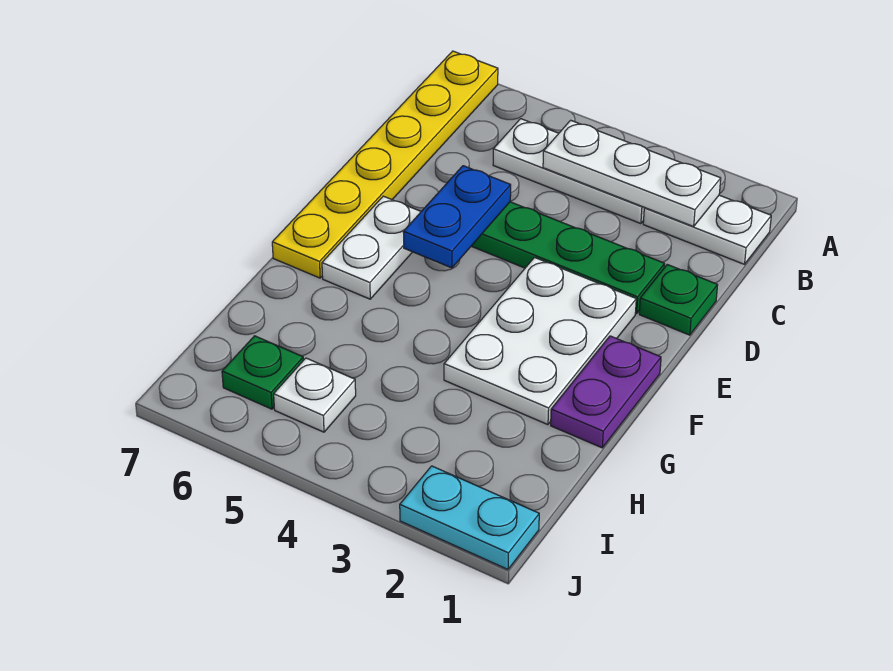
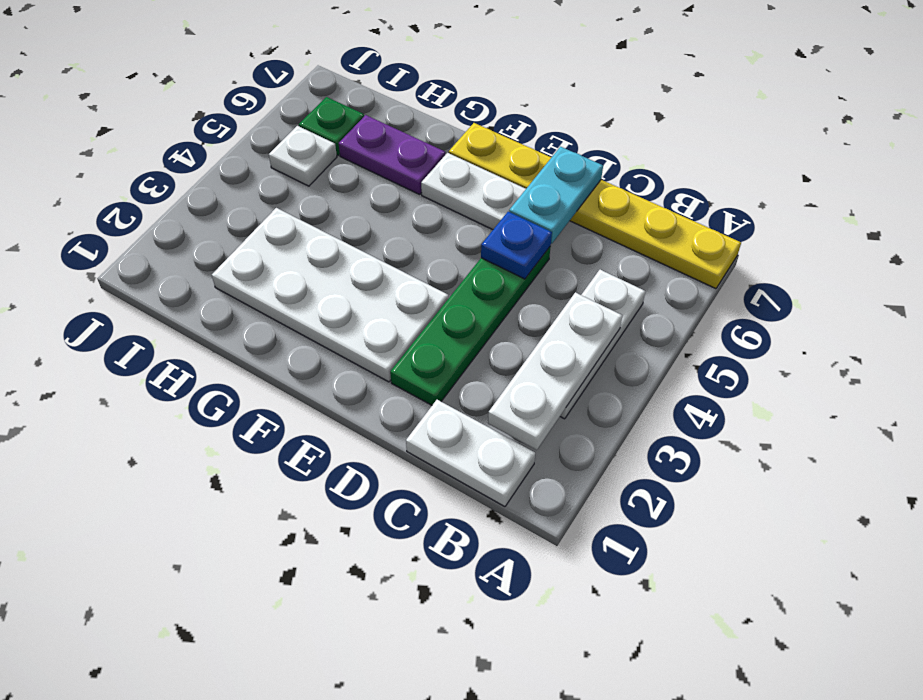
white plate B1:B2 level 1 -> white plate B1:C1 level 1
green plate D1 level 1 -> none
blue plate D5:E5 level 2 -> blue plate D5 level 2
white plate E2:G3 level 1 -> white plate E2:H3 level 1
purple plate F1:G1 level 1 -> purple plate G6:H6 level 1
cyan plate J1:J2 level 1 -> cyan plate D6:D7 level 2

